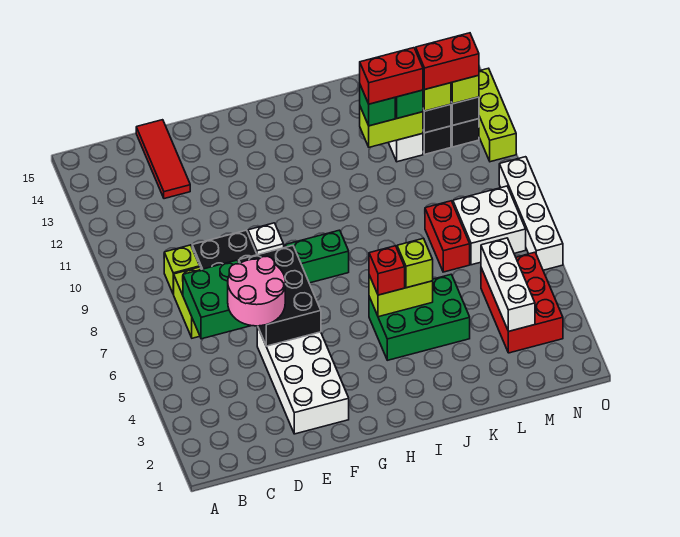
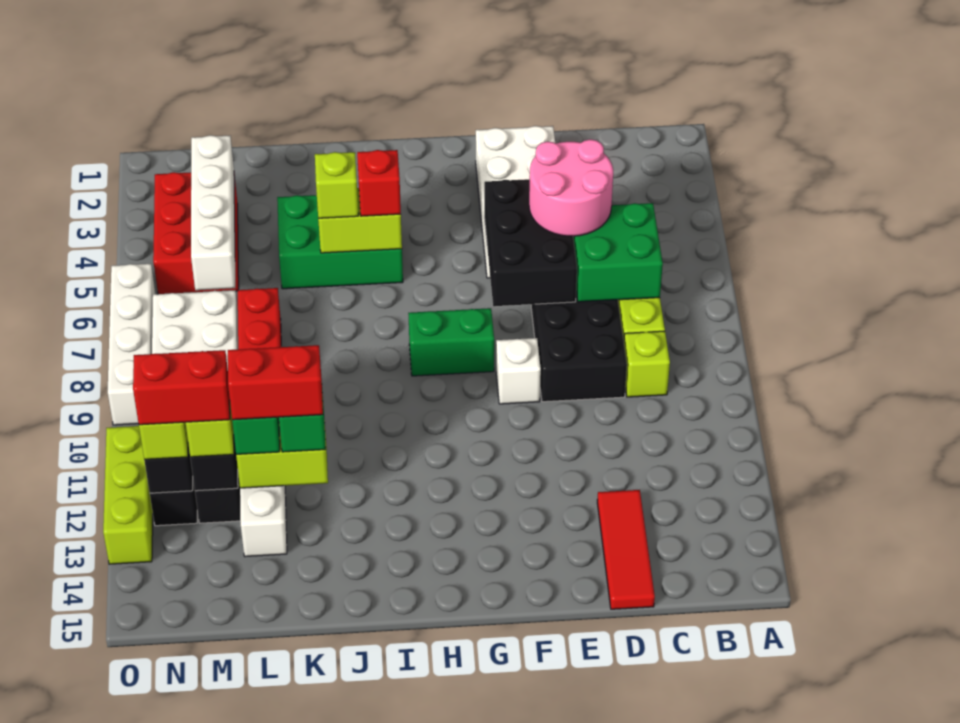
white brick M3:M5 level 2 -> white brick M3:M6 level 2

